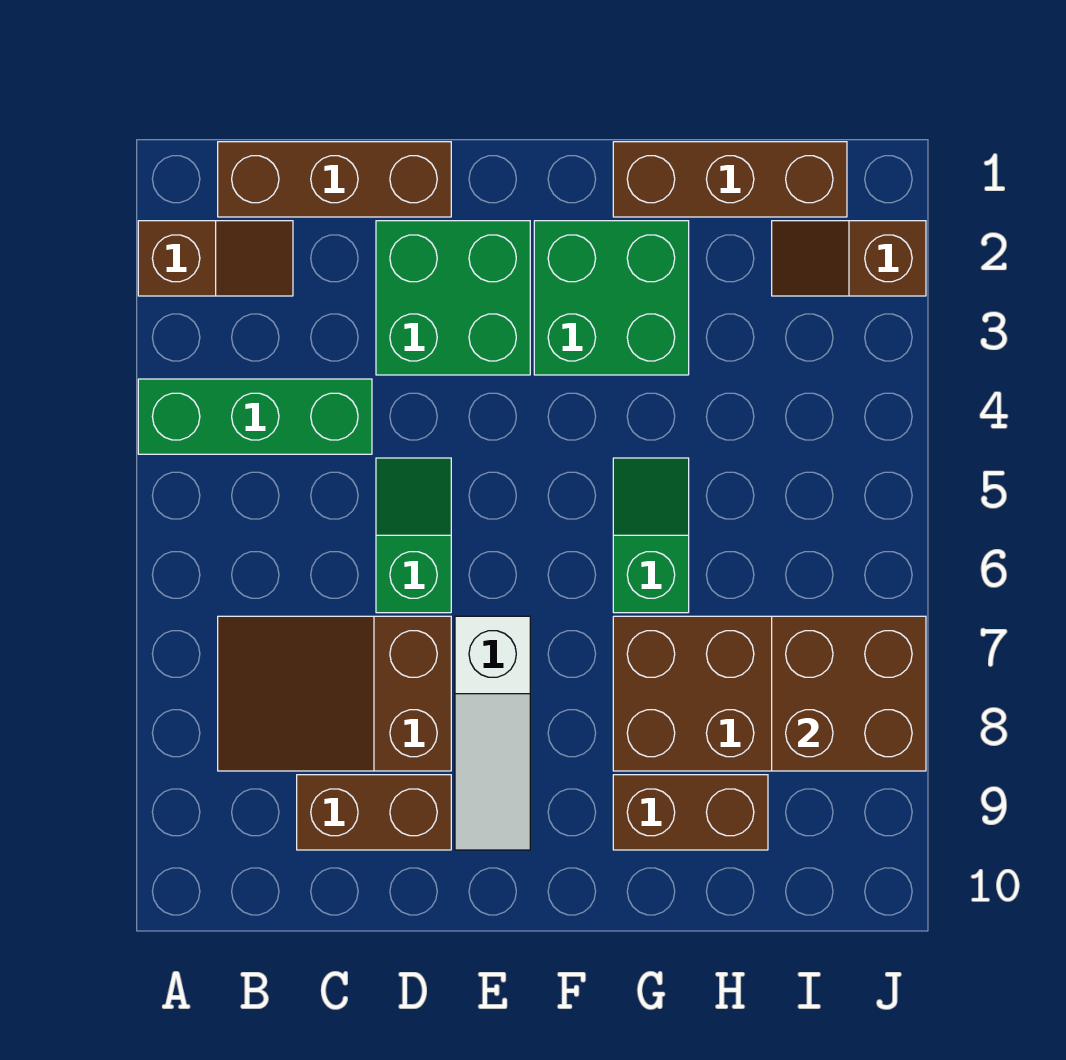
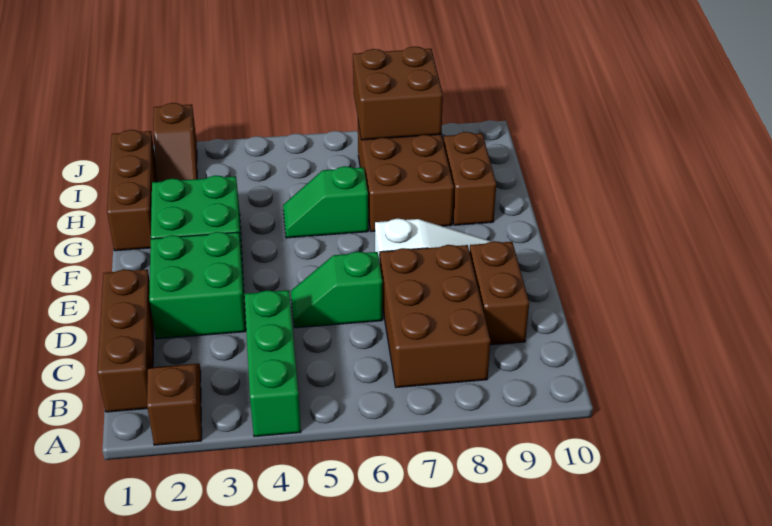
brown slope B7:D8 level 1 top D -> brown brick B7:D8 level 1

